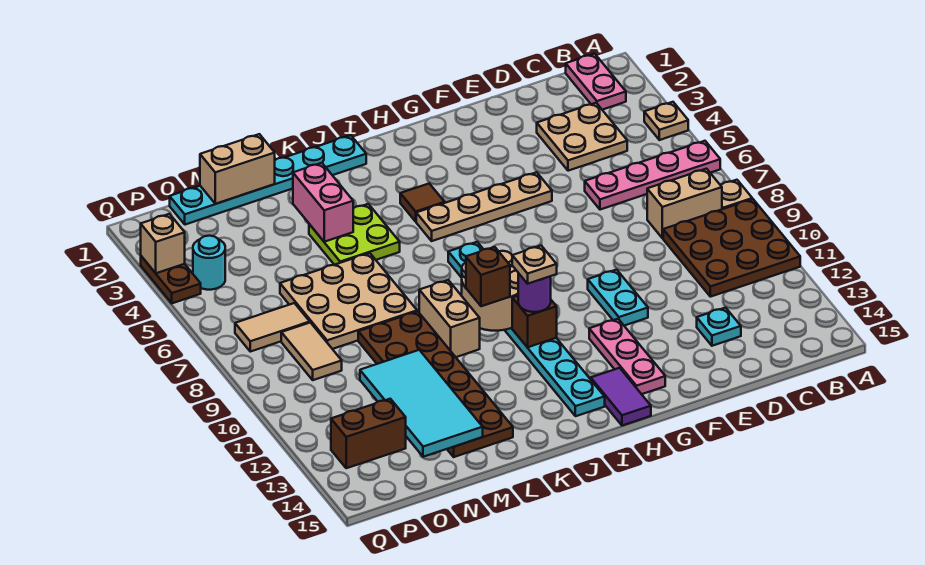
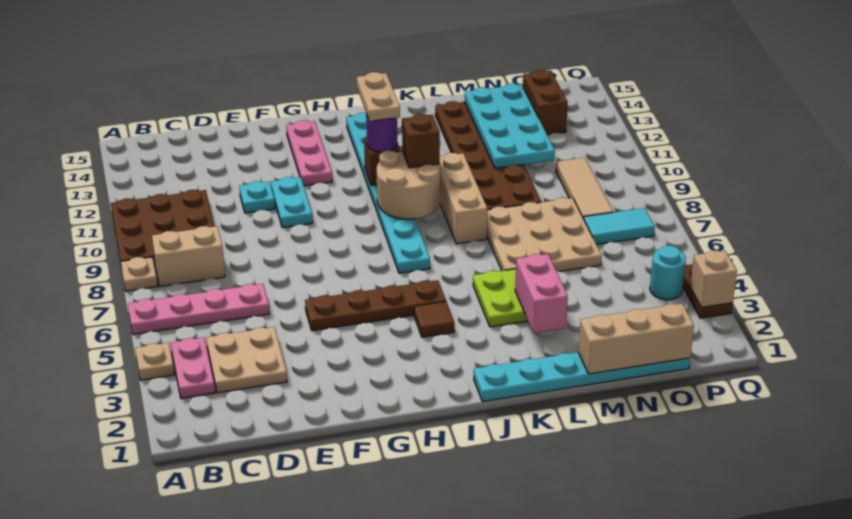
pink plate B1:B2 level 1 -> pink plate B3:B4 level 1
cyan plate D13 level 1 -> cyan plate E11 level 1
tan plate F5:I5 level 1 -> brown plate F5:I5 level 1
purple tile H14:H15 level 1 -> none
tan plate I11 level 4 -> tan plate I11:I12 level 4
tan brick K9:K10 level 1 -> tan brick K8:K10 level 1
tan brick M1:N1 level 2 -> tan brick M1:O1 level 2
cyan tile M11:N14 level 2 -> cyan plate M11:N14 level 2
tan tile O7:P7 level 1 -> cyan tile O7:P7 level 1
tan tile O8:O9 level 1 -> tan tile O8:O10 level 1
brown brick O13:P13 level 1 -> brown brick O13:O14 level 1

